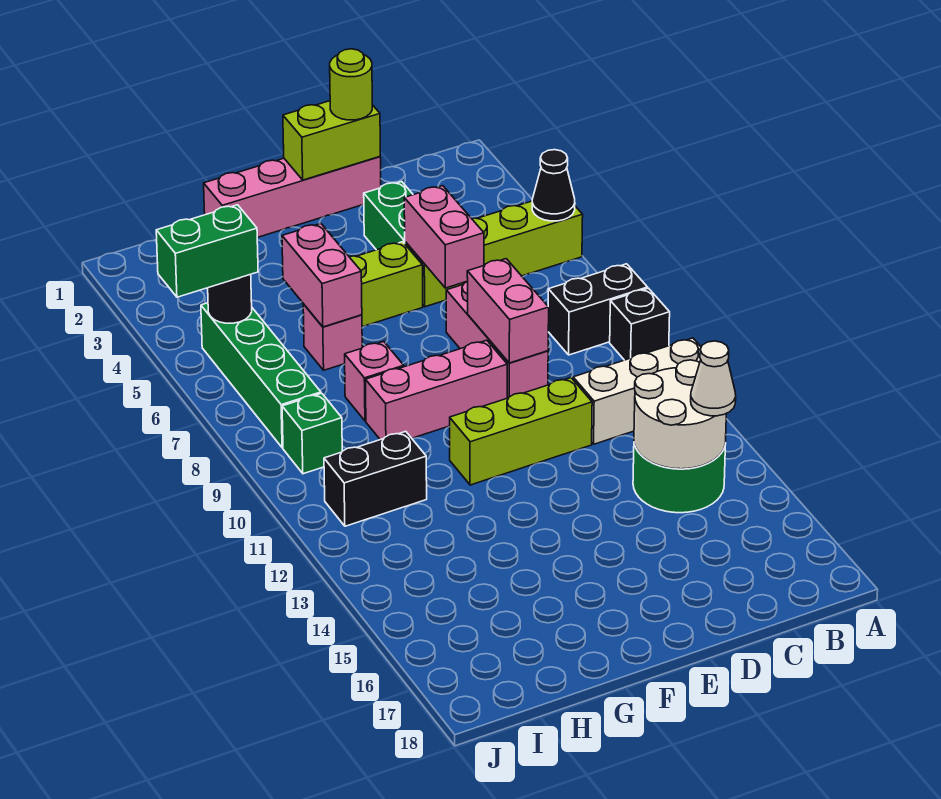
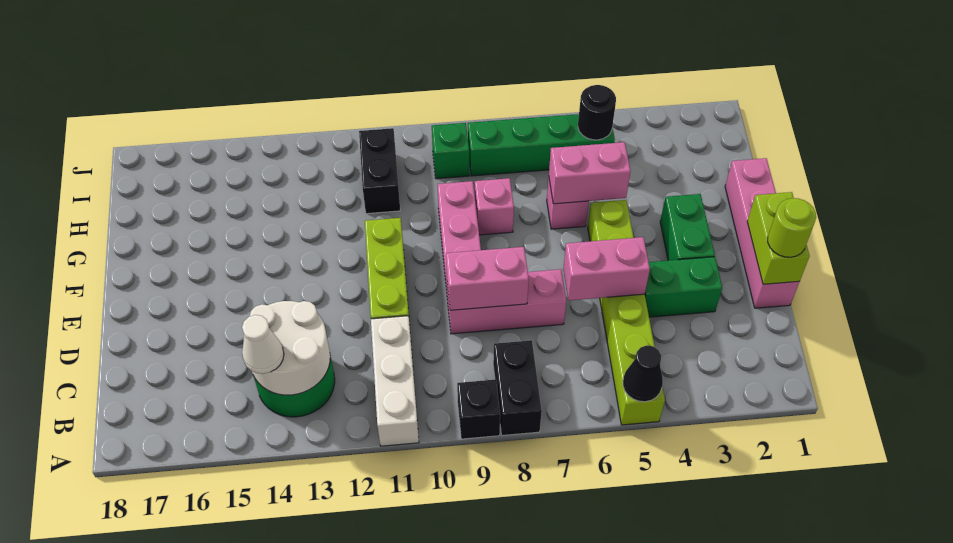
green brick I5:J5 level 3 -> green brick E3:F3 level 1

